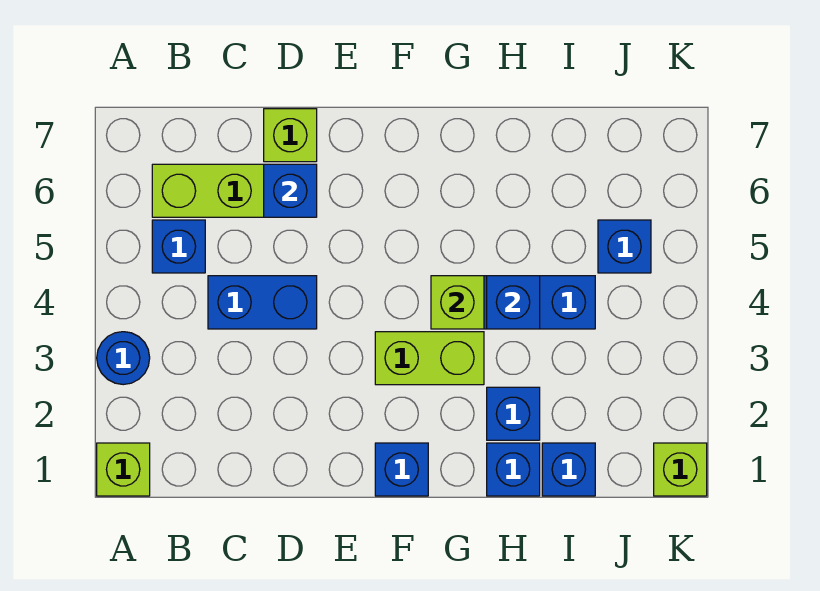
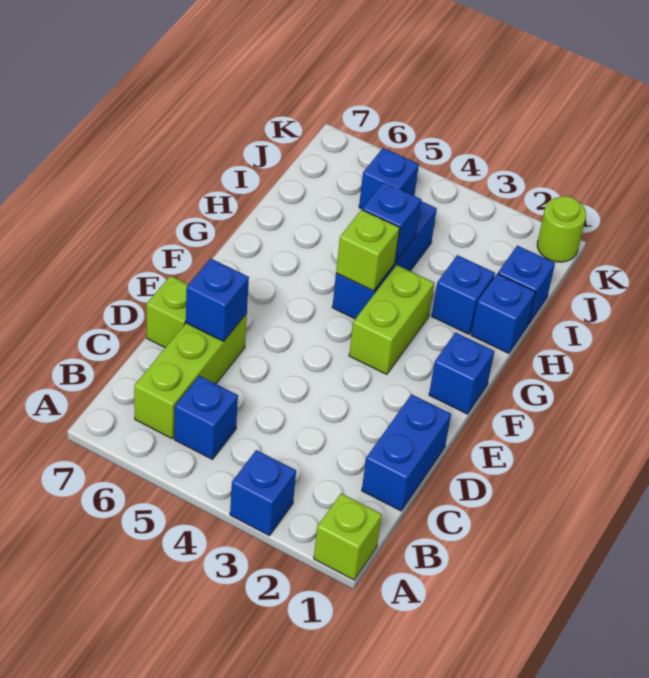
blue round brick A3 level 1 -> blue brick A3 level 1
blue brick C4:D4 level 1 -> blue brick C1:D1 level 1
lime brick K1 level 1 -> lime round brick K1 level 1

